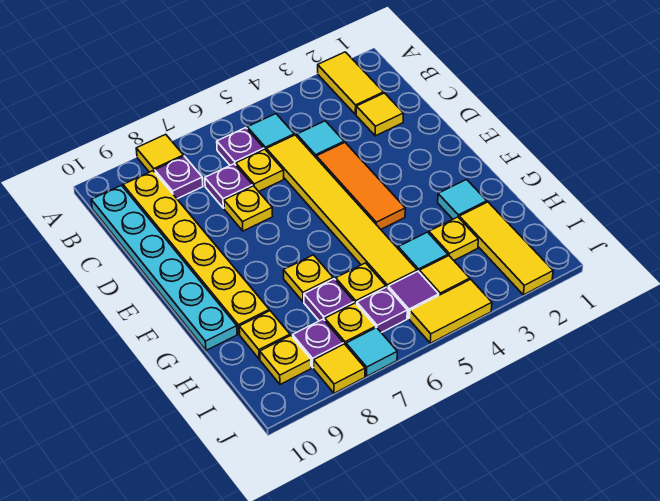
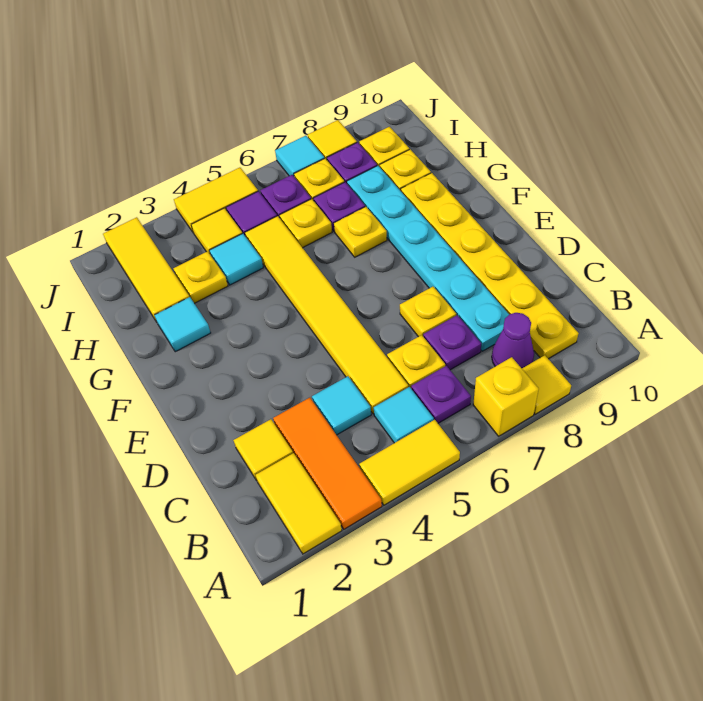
none -> yellow tile A4:A5 level 1
none -> yellow brick A7 level 1
purple plate B8 level 1 -> purple cone B8 level 1
cyan plate B10:G10 level 1 -> cyan plate C8:H8 level 1
orange tile D4:F4 level 1 -> orange tile A3:C3 level 1

